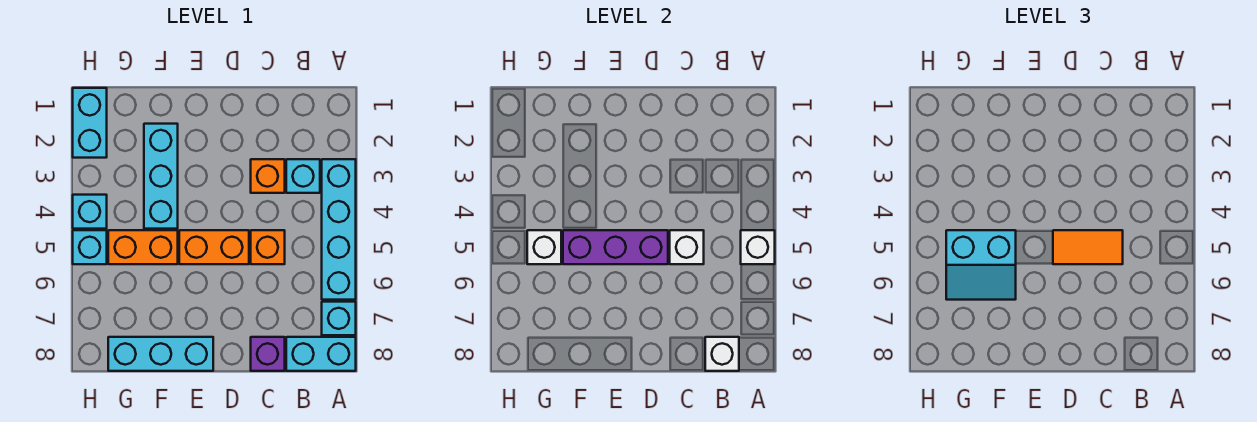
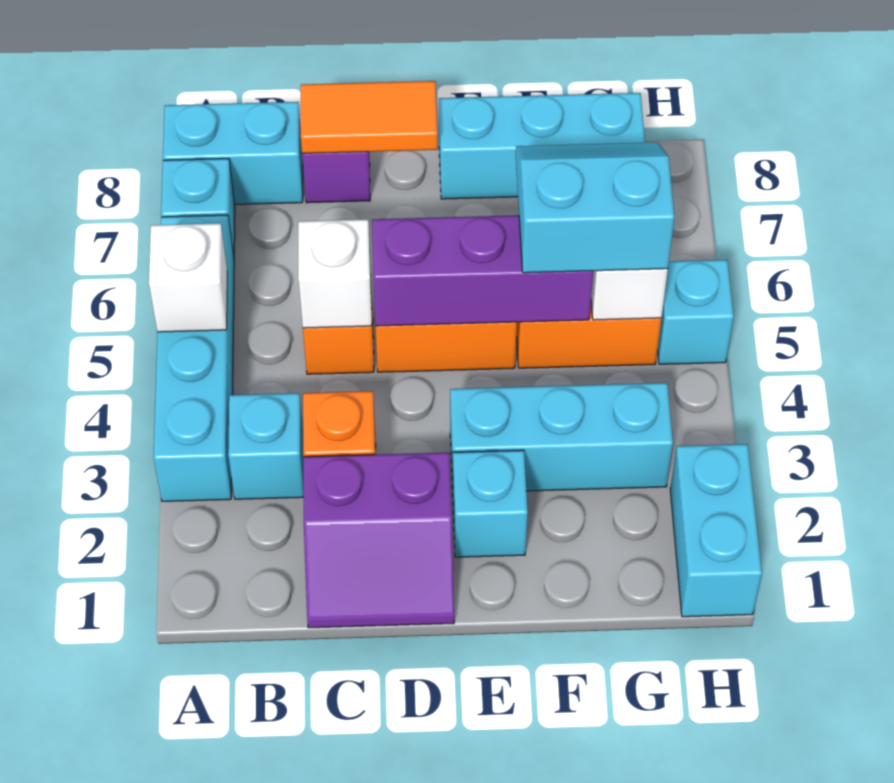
white brick B8 level 2 -> none
none -> purple slope C1:D2 level 1 top 2
orange tile C5:D5 level 3 -> orange tile C8:D8 level 2
cyan brick F2:F4 level 1 -> cyan brick E3:G3 level 1
cyan brick H4 level 1 -> cyan brick E2 level 1

